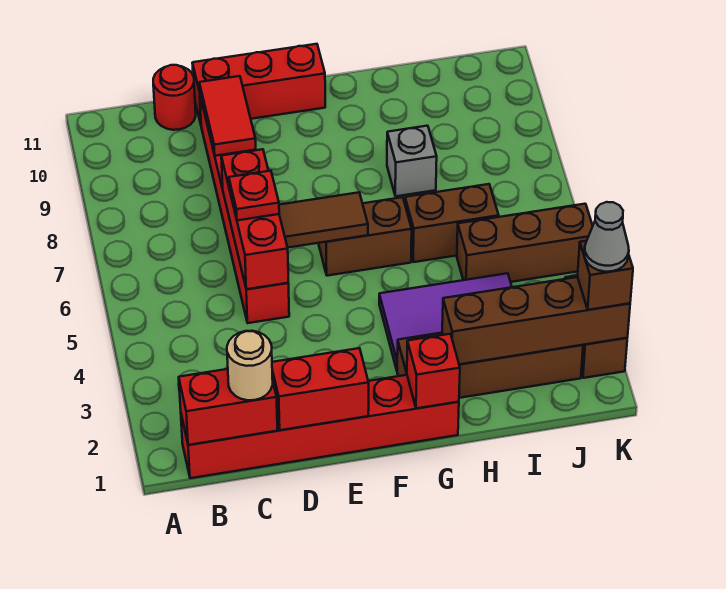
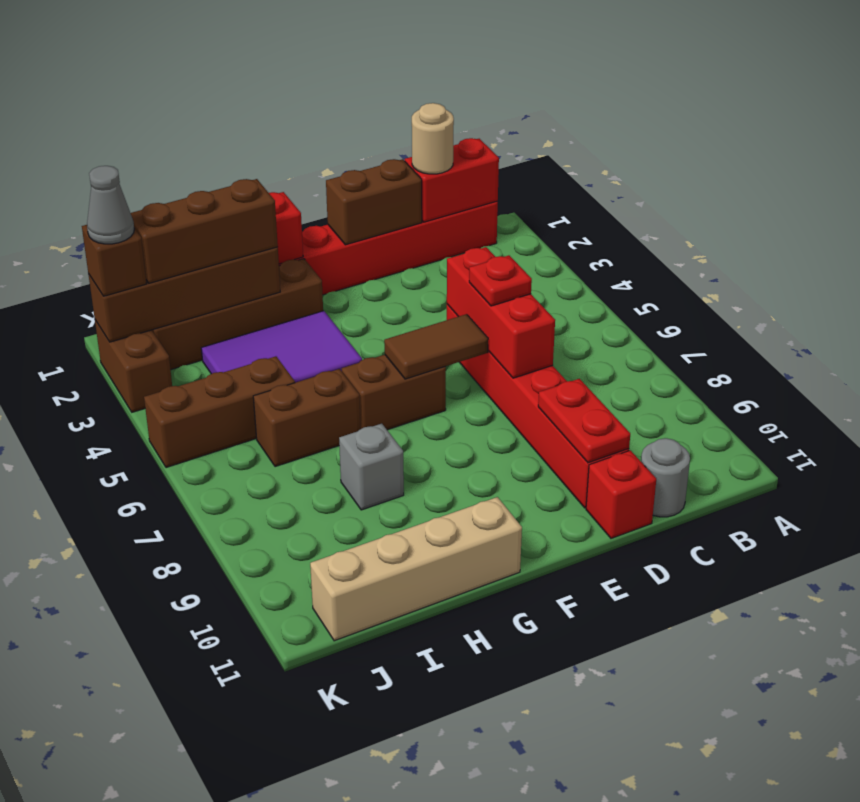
red round brick C11 level 1 -> grey round brick C11 level 1
red brick D1:E1 level 2 -> brown brick D1:E1 level 2
red tile D9:D10 level 2 -> red plate D9:D10 level 2
red brick D11:F11 level 1 -> red brick D11 level 1
none -> tan brick G11:J11 level 1
none -> brown brick H2:J2 level 3

